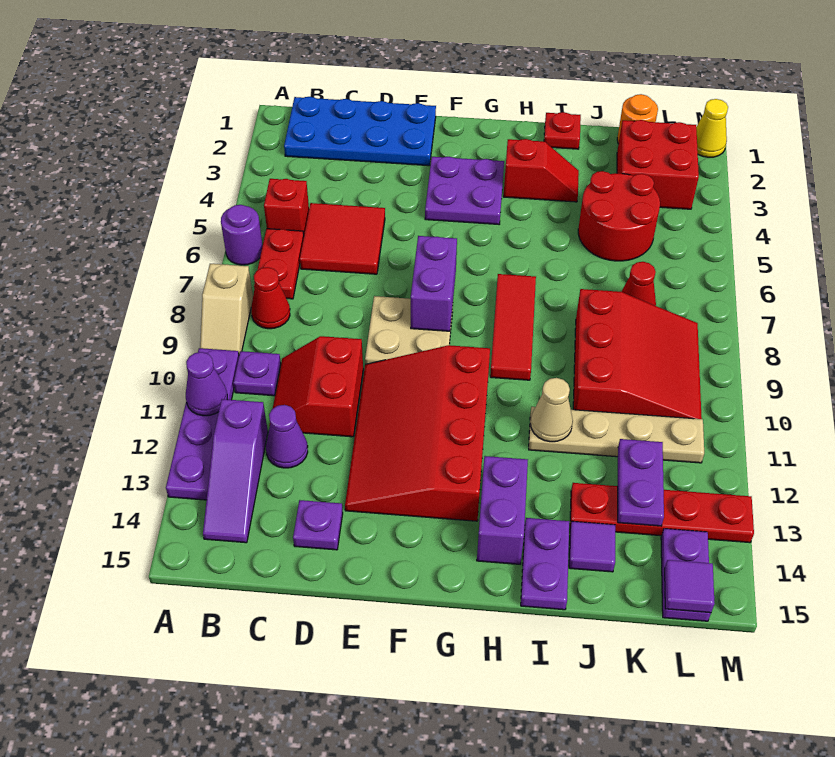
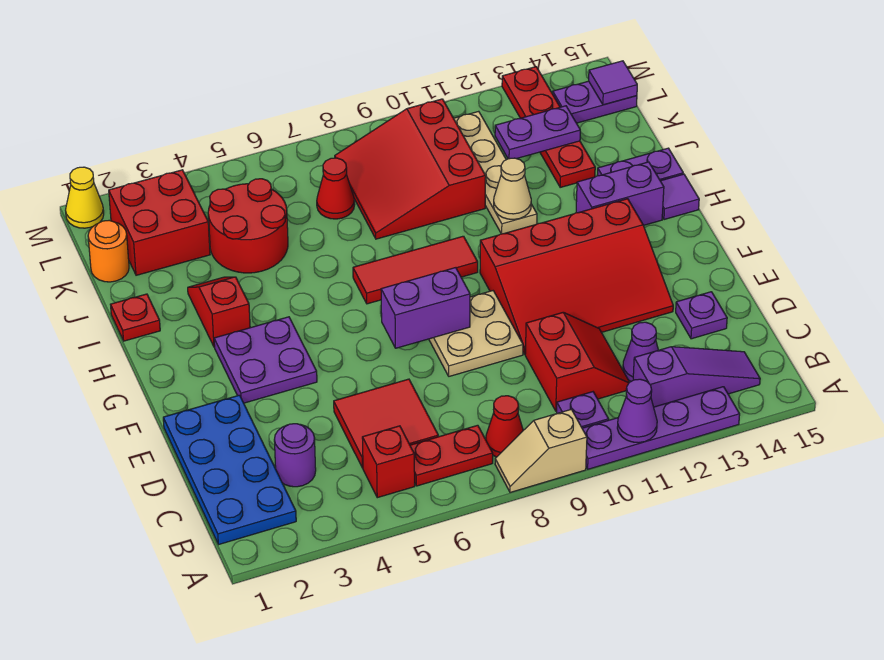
purple round brick A6 level 1 -> purple round brick C3 level 1
tan slope A8:A9 level 1 top 8 -> tan slope A8:A9 level 1 top 9
red slope C10:D11 level 1 top D -> red slope C10:D11 level 1 top 10
red slope J8:L10 level 1 top J -> red slope J8:L10 level 1 top 10
purple tile J14 level 1 -> purple tile H15 level 1

